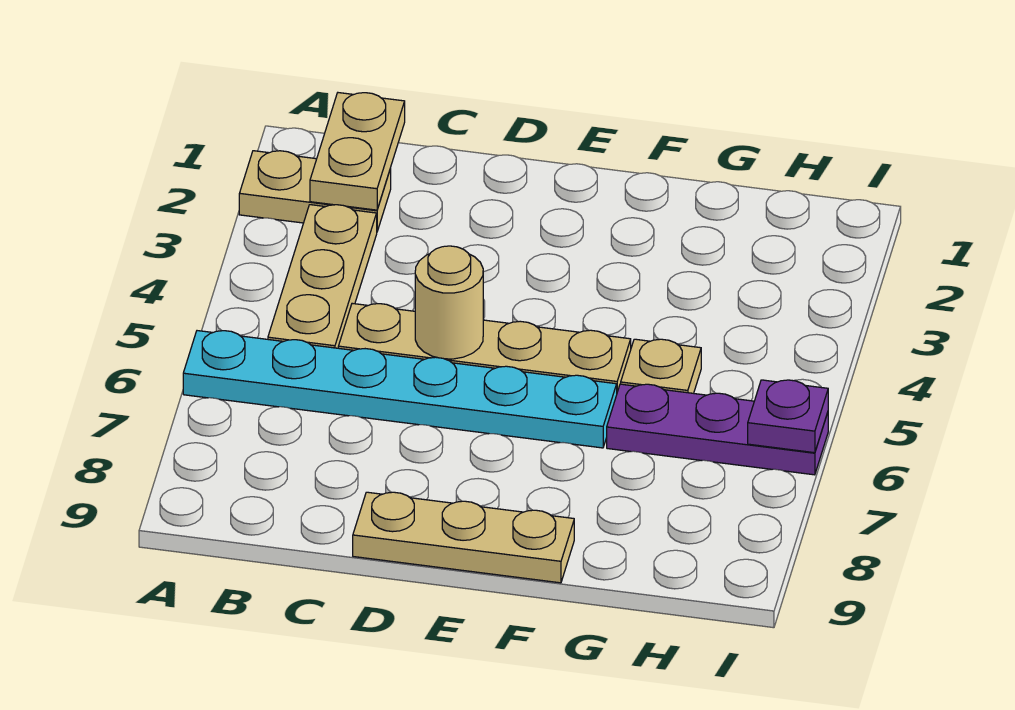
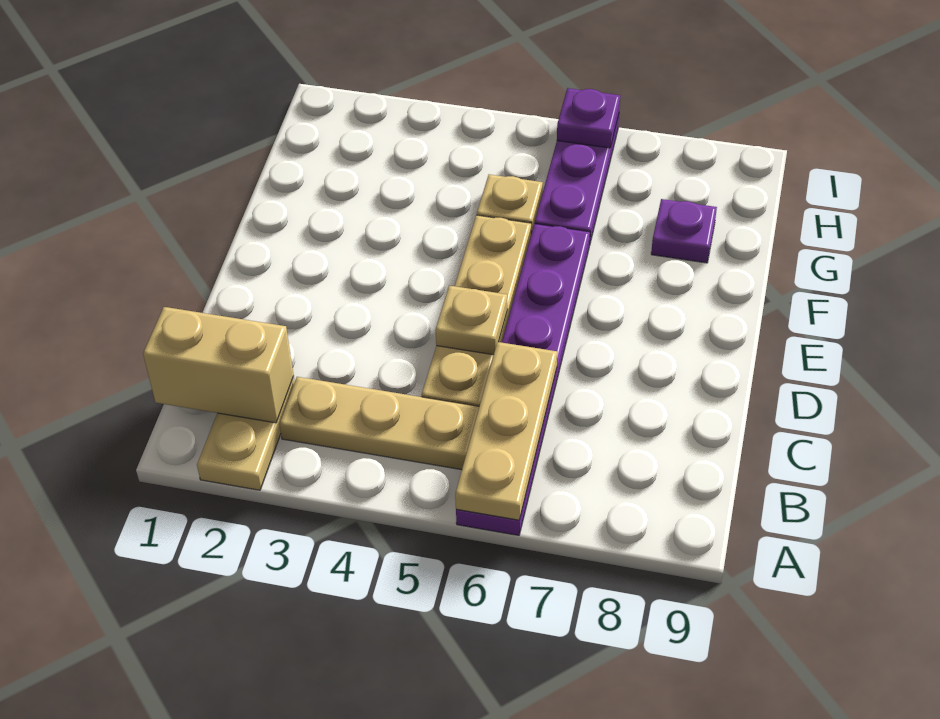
cyan plate A6:F6 level 1 -> purple plate A6:F6 level 1
tan plate B1:B2 level 2 -> tan brick B1:B2 level 2
tan round brick D5 level 2 -> tan plate D5 level 2
tan plate D9:F9 level 1 -> tan plate A6:C6 level 2
none -> purple plate G8 level 1

